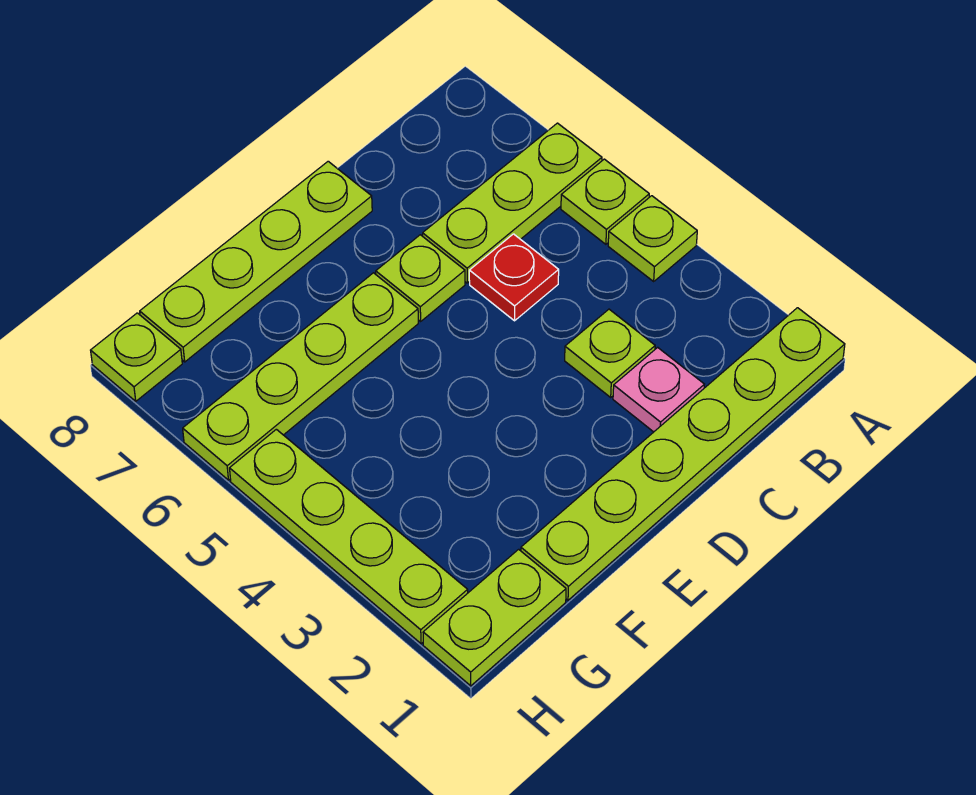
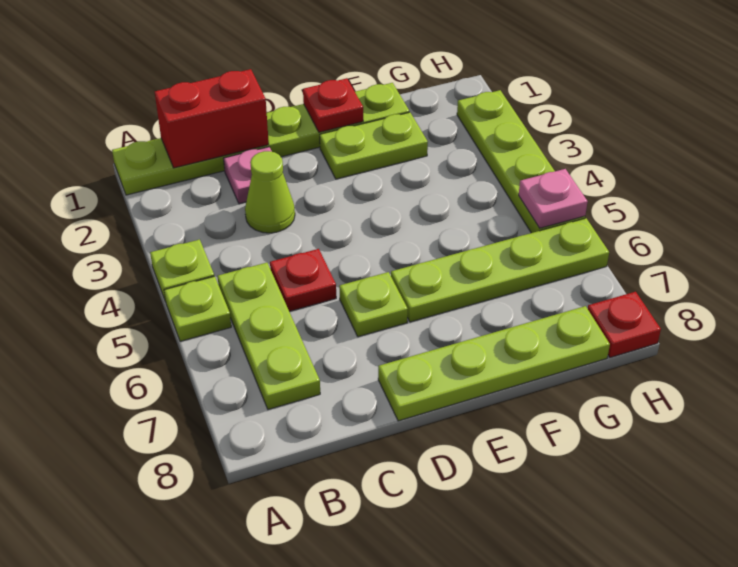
lime plate A6:C6 level 1 -> lime plate B5:B7 level 1
none -> red brick B1:C1 level 2
lime plate C3 level 1 -> lime cone C3 level 1
none -> red plate E1 level 2
lime plate G1:H1 level 1 -> lime plate E2:F2 level 1
none -> pink plate H5 level 2
lime plate H8 level 1 -> red plate H8 level 1

